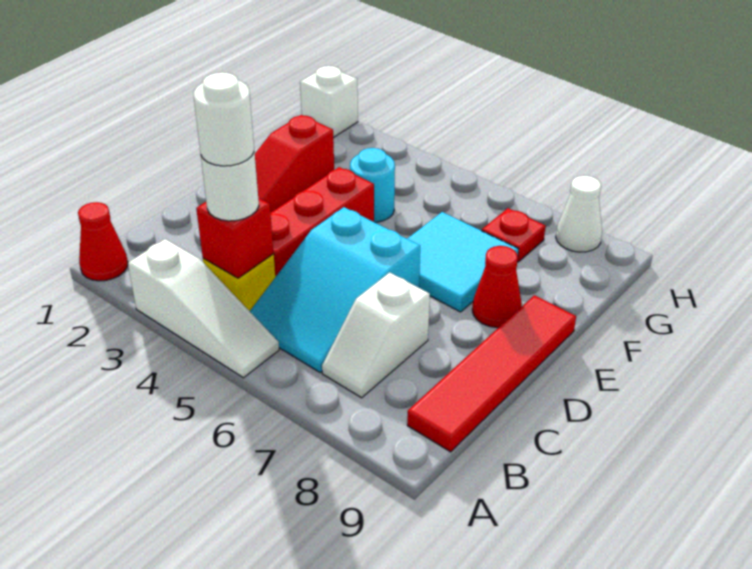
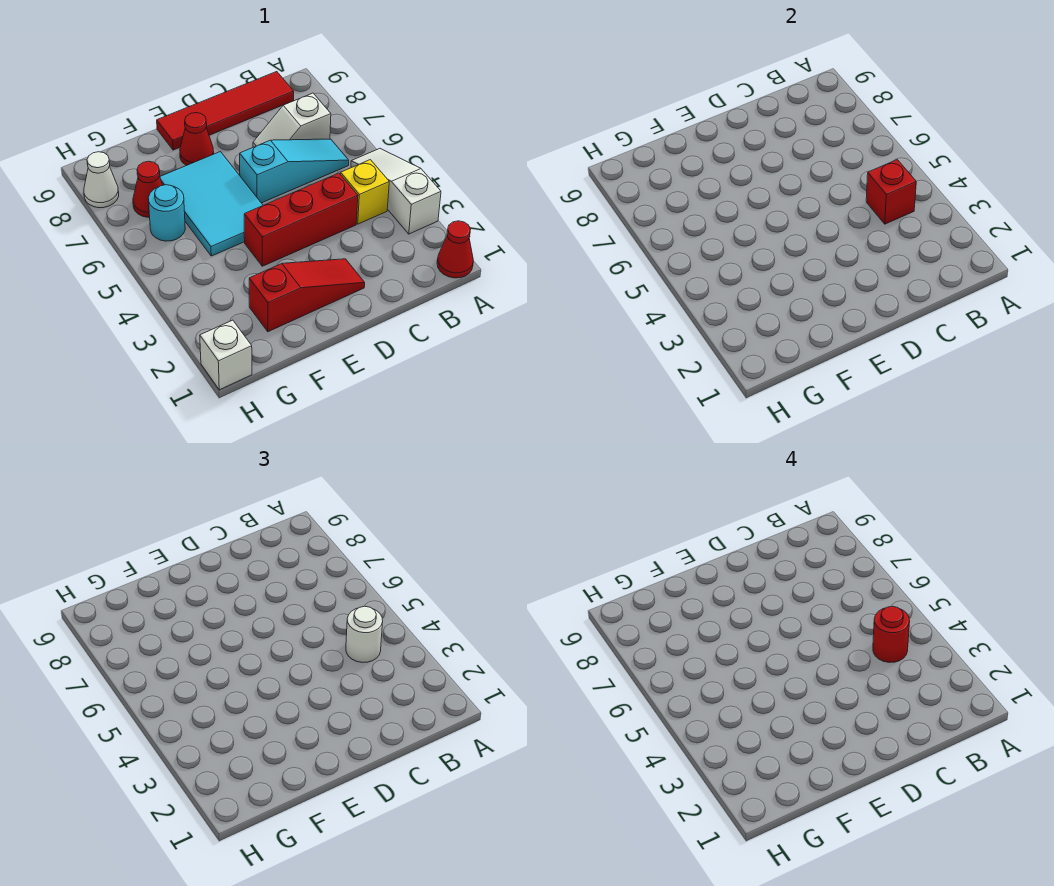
white round brick B4 level 4 -> red round brick B4 level 4
cyan slope B5:D6 level 1 top D -> cyan slope B6:D6 level 1 top D
white slope B7:C7 level 1 top C -> white slope B7:C7 level 1 top B
cyan tile E6:F7 level 1 -> cyan tile E5:F7 level 1
cyan round brick F4 level 1 -> cyan round brick G6 level 1
red plate G7 level 1 -> red cone G7 level 1

